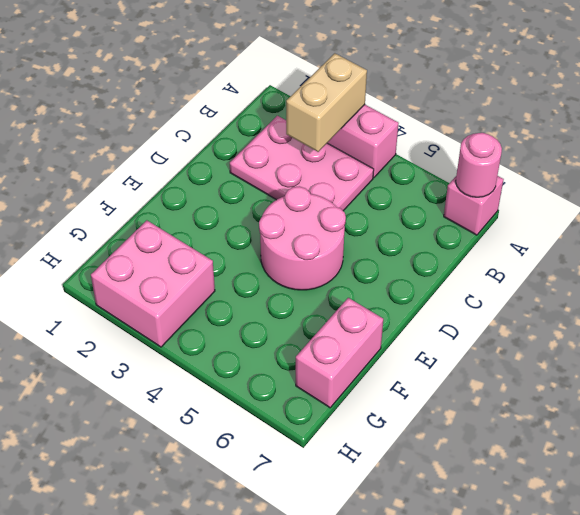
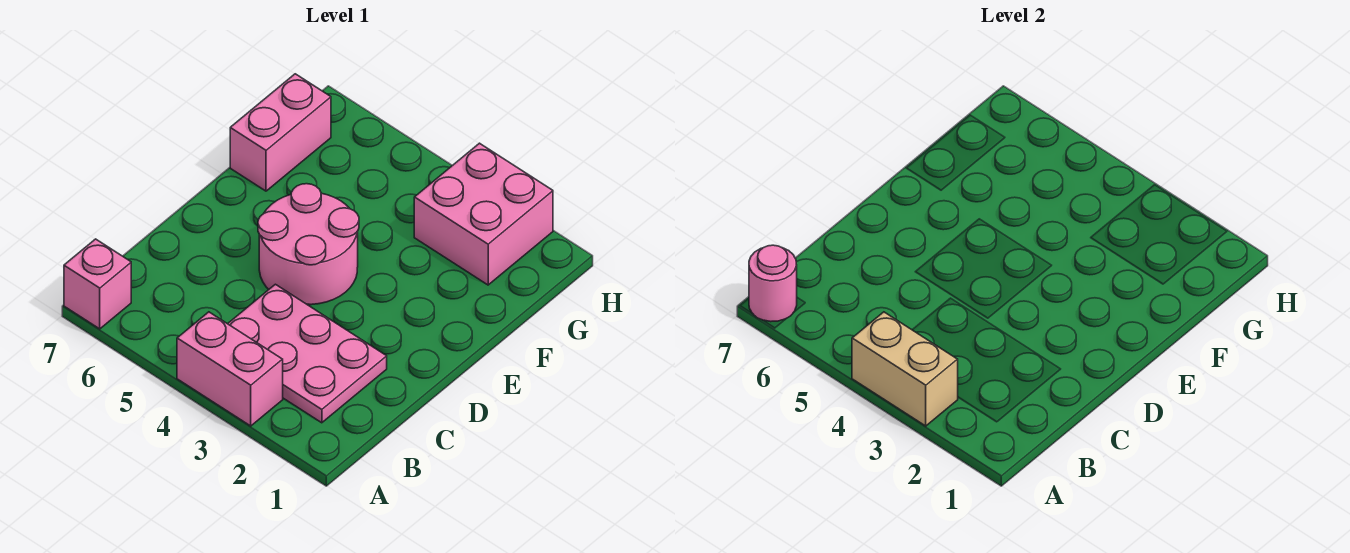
tan brick A3:B3 level 2 -> tan brick A3:A4 level 2

